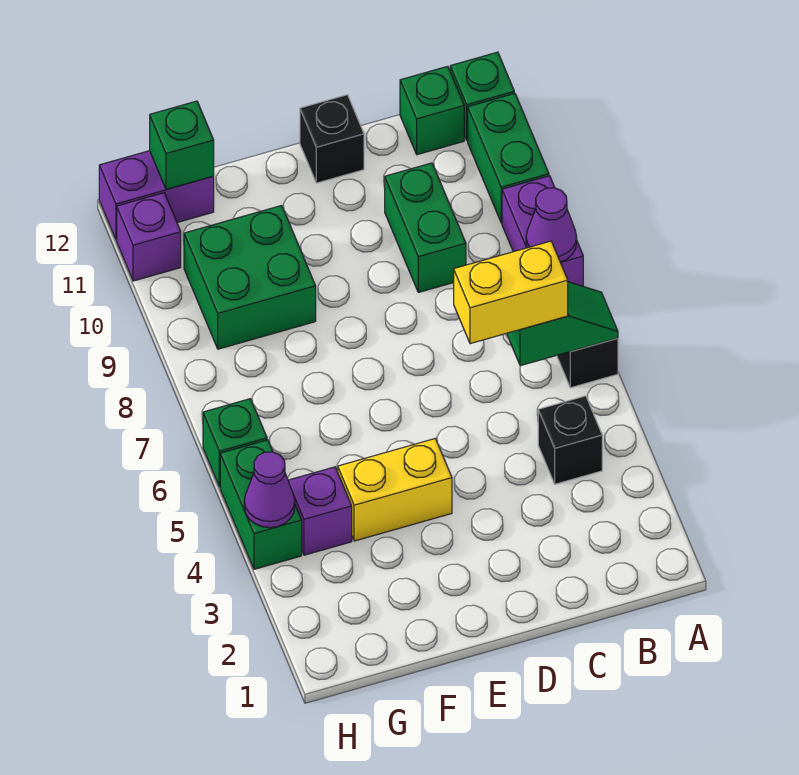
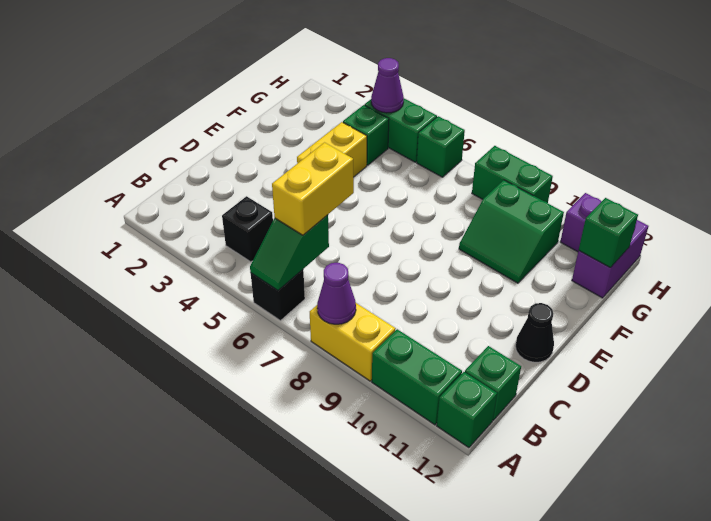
purple brick A8:A9 level 1 -> yellow brick A8:A9 level 1
green brick C9:C10 level 1 -> green brick H8:H9 level 1
black brick D12 level 1 -> black cone D12 level 1
green brick F9:G10 level 1 -> green slope F9:G10 level 1 top G
purple brick G4 level 1 -> green brick G4 level 1

